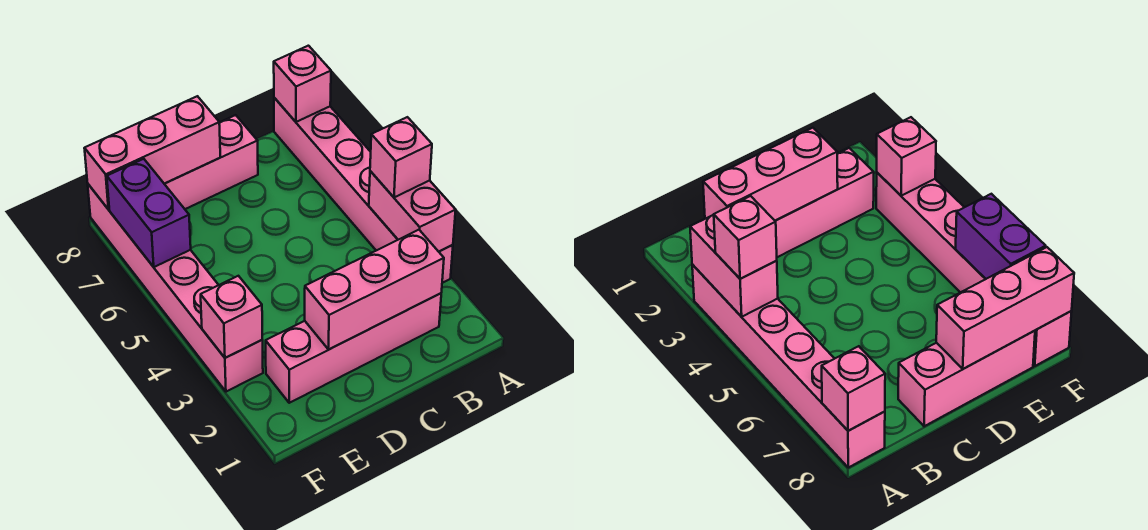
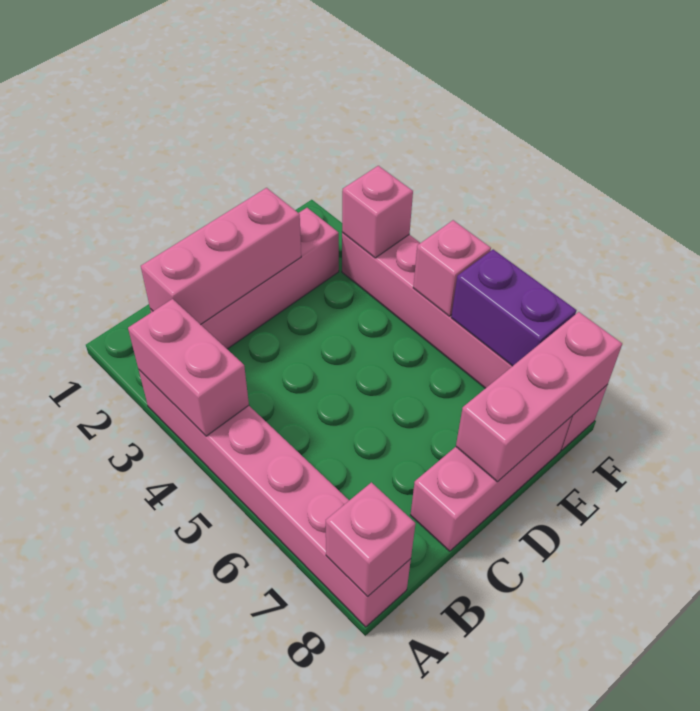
pink brick A4 level 3 -> pink brick F5 level 2

